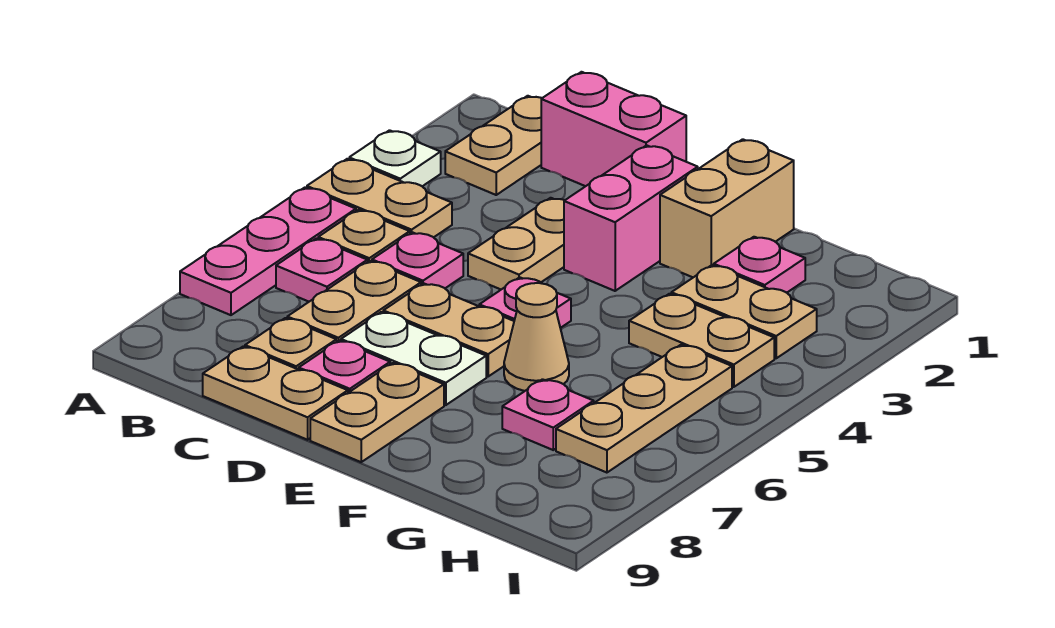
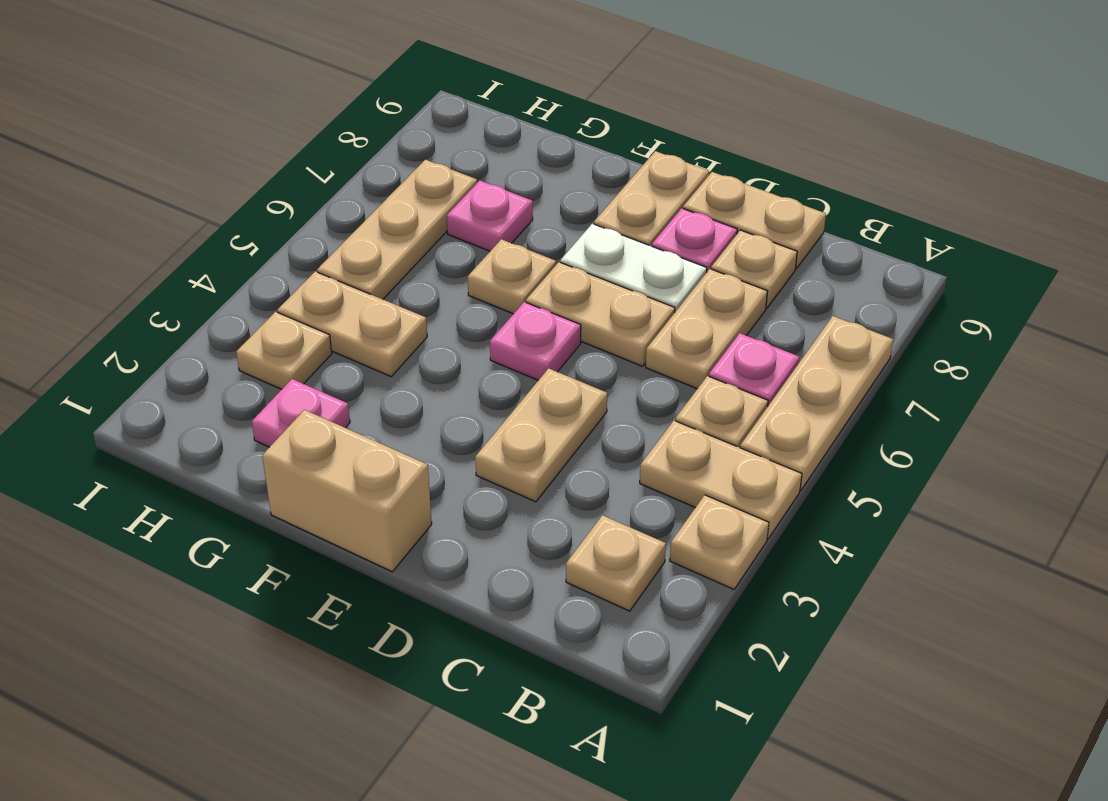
white plate A3 level 1 -> tan plate A3 level 1
pink plate A5:A7 level 1 -> tan plate A5:A7 level 1
tan plate B1:B2 level 1 -> tan plate B2 level 1
pink brick C1:D1 level 1 -> none
pink plate C5 level 1 -> none
pink brick E2:E3 level 1 -> none
tan brick F1:F2 level 1 -> tan brick E1:F1 level 1
tan cone F6 level 1 -> tan plate F6 level 1
tan plate G3:H3 level 1 -> tan plate H3 level 1

